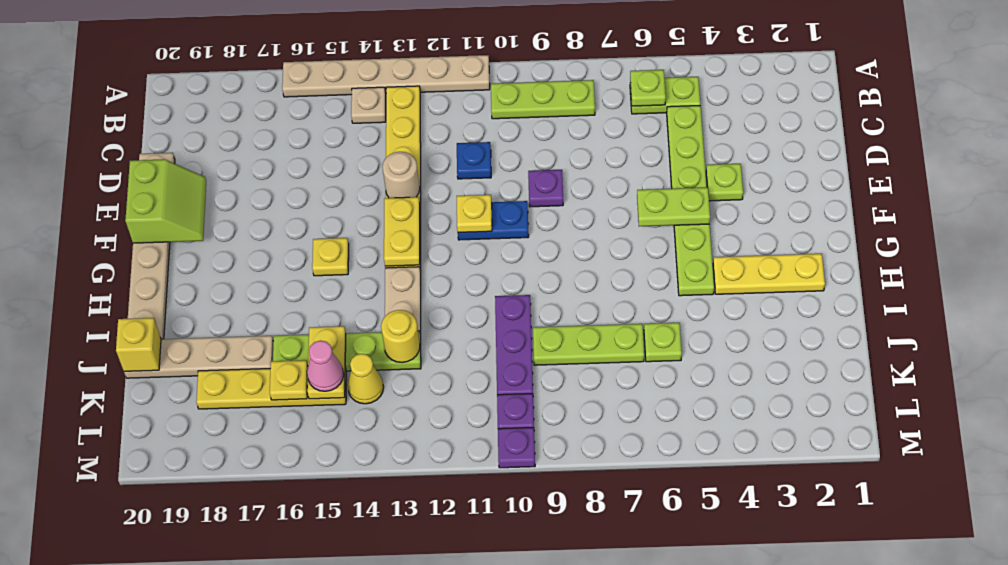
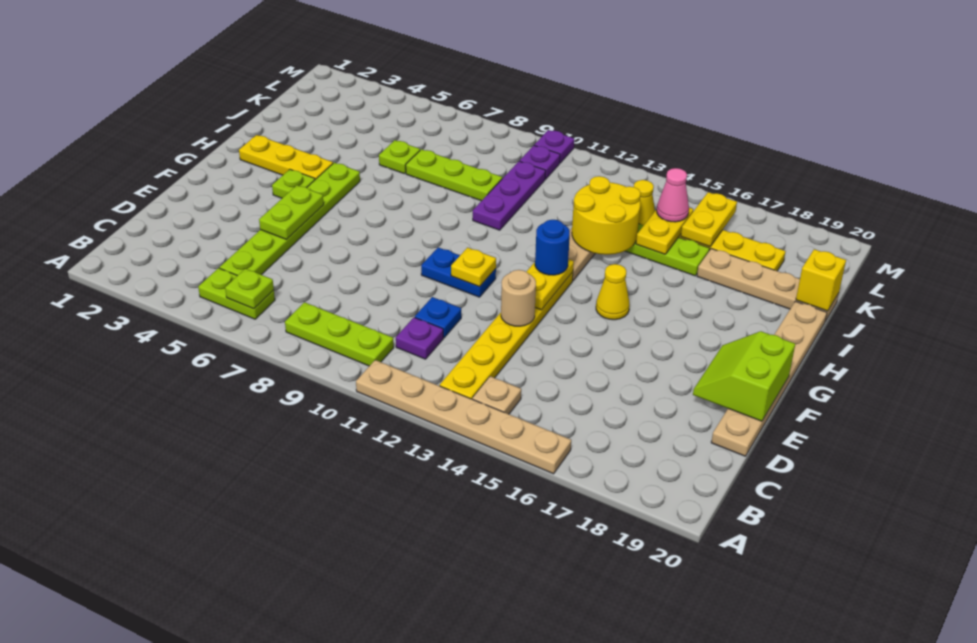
lime plate E4 level 1 -> lime plate G4 level 1
purple plate E9 level 1 -> purple plate C11 level 1
lime plate F5:F6 level 2 -> lime plate E5:F5 level 2
none -> blue round brick G13 level 3
yellow plate G15 level 1 -> yellow cone G15 level 1
yellow round brick J13 level 2 -> yellow round brick I13:J14 level 2
yellow plate K16 level 2 -> yellow plate K16:L16 level 2

